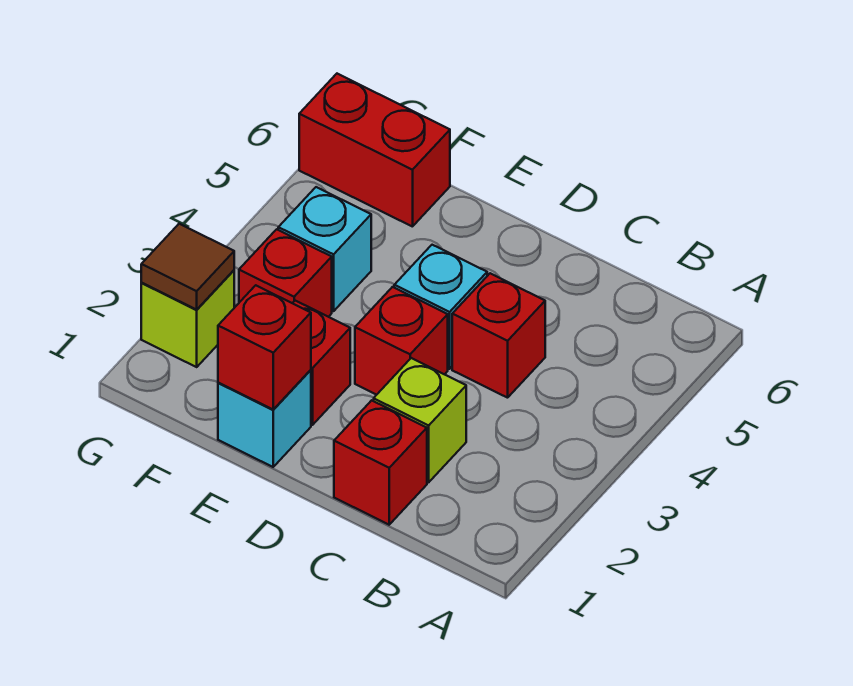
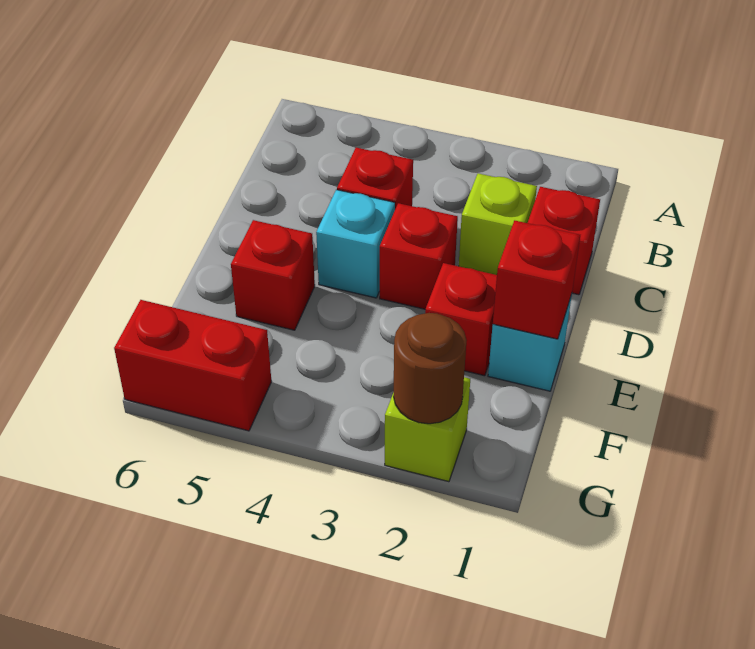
red brick F3 level 1 -> red brick E5 level 1
cyan brick F4 level 1 -> none
red brick F6:G6 level 1 -> red brick G5:G6 level 1
brown tile G2 level 2 -> brown round brick G2 level 2

